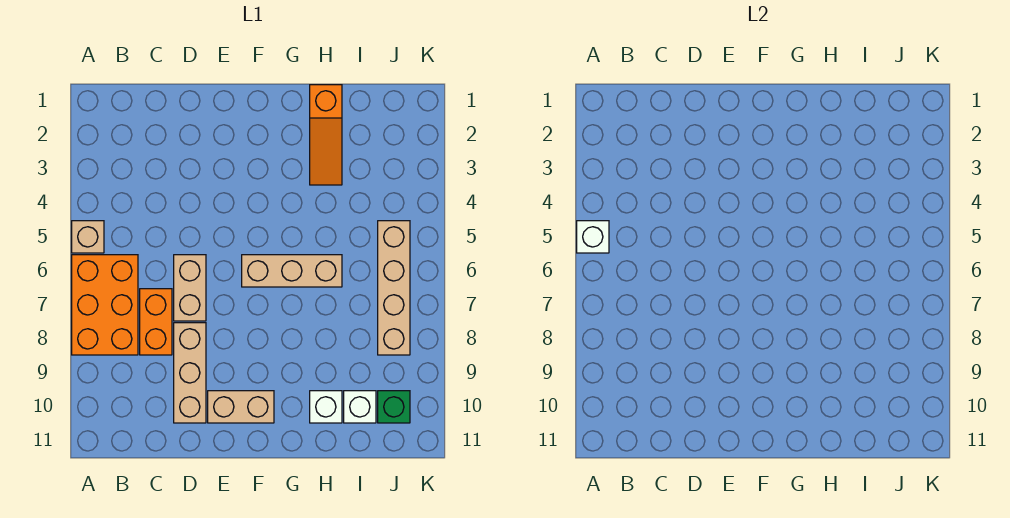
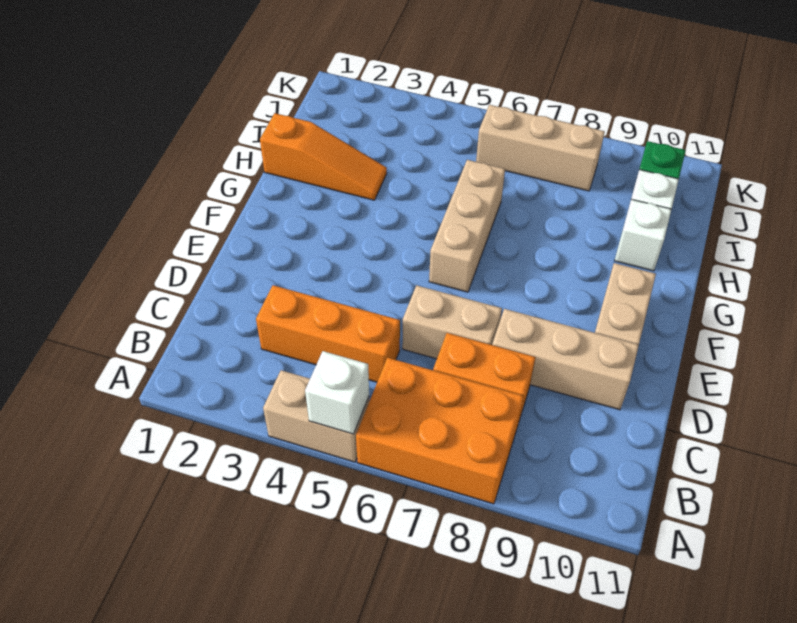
tan brick A5 level 1 -> tan brick A4:A5 level 1
none -> orange brick C3:C5 level 1
tan brick J5:J8 level 1 -> tan brick J6:J8 level 1

